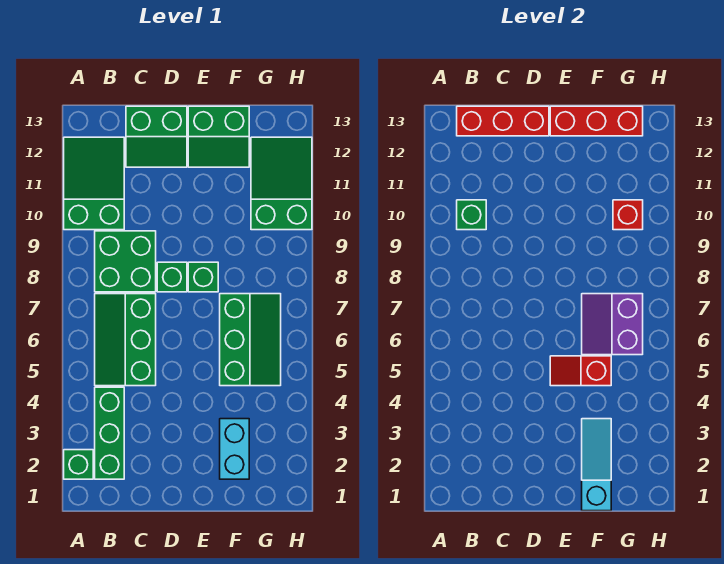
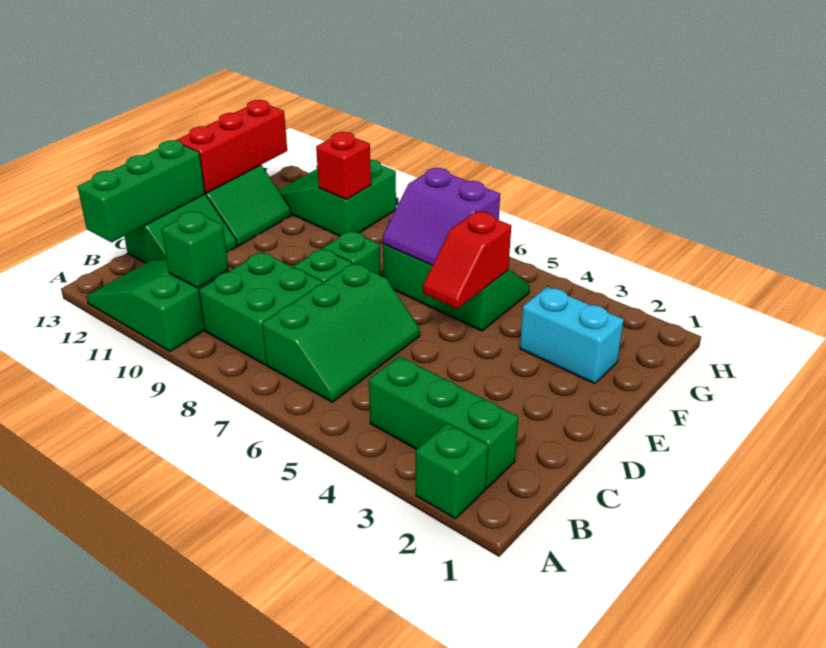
green slope B5:C7 level 1 top C -> green slope B6:D7 level 1 top 7
red brick B13:D13 level 2 -> green brick B13:D13 level 2
cyan slope F1:F3 level 2 top 1 -> none

